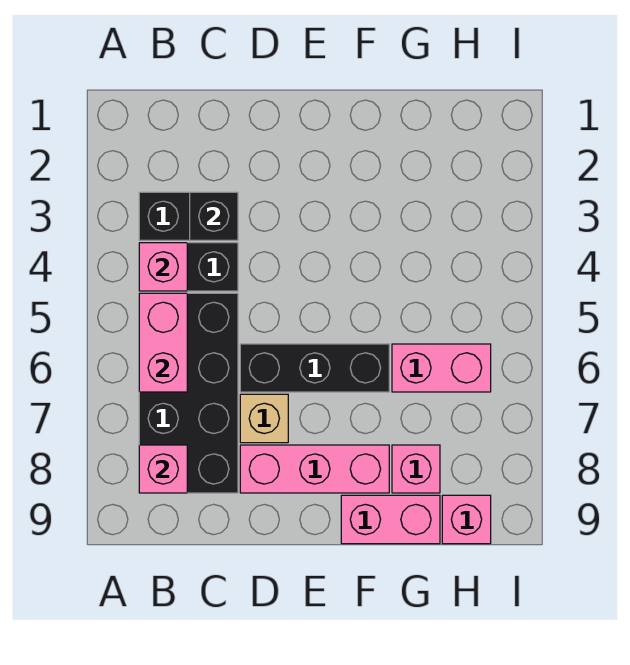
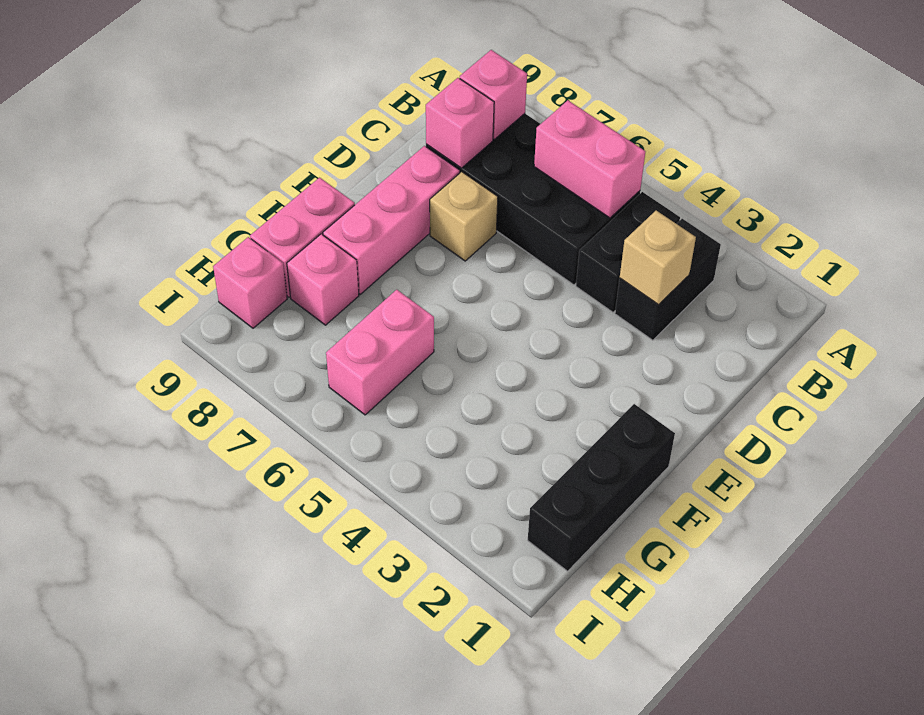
pink brick B4 level 2 -> pink brick C8 level 2
black brick C3 level 2 -> tan brick C3 level 2
black brick D6:F6 level 1 -> black brick F1:H1 level 1

